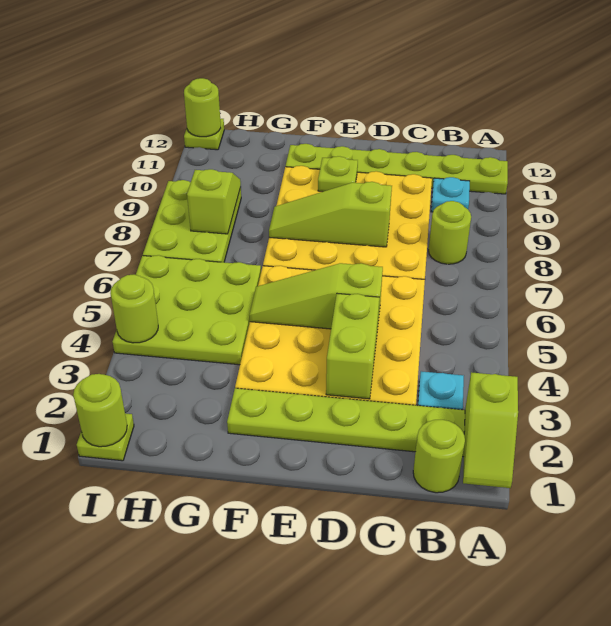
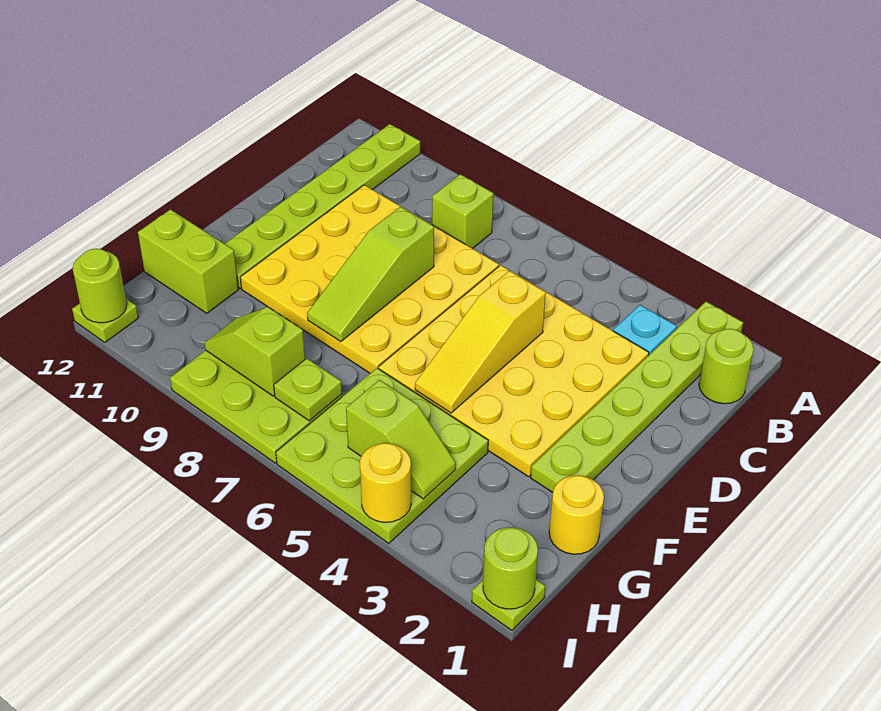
lime slope A1:A2 level 2 top 2 -> lime slope H4:H5 level 2 top 5
lime round brick B8 level 1 -> lime brick B8 level 1
cyan plate B10 level 1 -> none
lime brick D3:D4 level 2 -> lime brick G11:G12 level 1
lime slope D5:F5 level 2 top D -> yellow slope D5:F5 level 2 top D
lime plate E10 level 2 -> lime plate H7 level 2
none -> yellow round brick G1 level 1
lime round brick I4 level 2 -> yellow round brick I4 level 2

